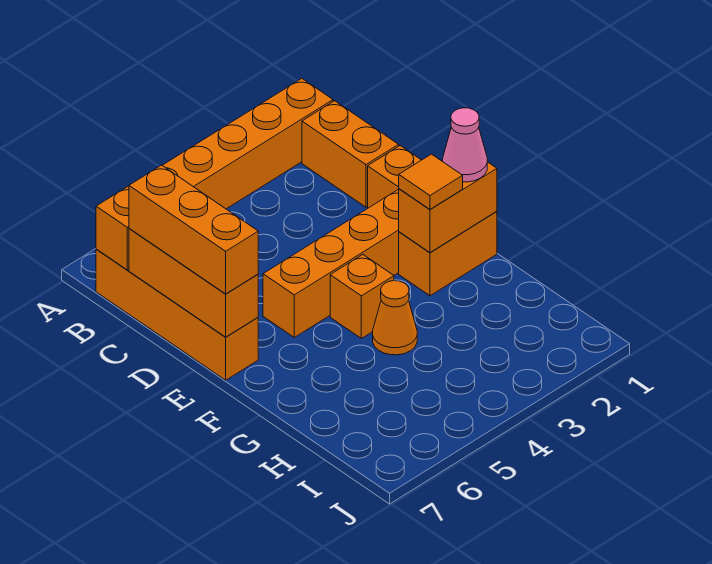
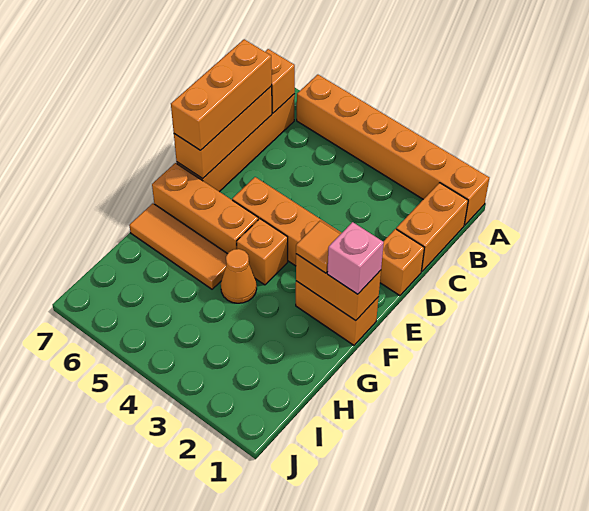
pink cone F1 level 3 -> pink brick F1 level 3
none -> orange brick F5:F7 level 1
none -> orange tile G5:G7 level 1

